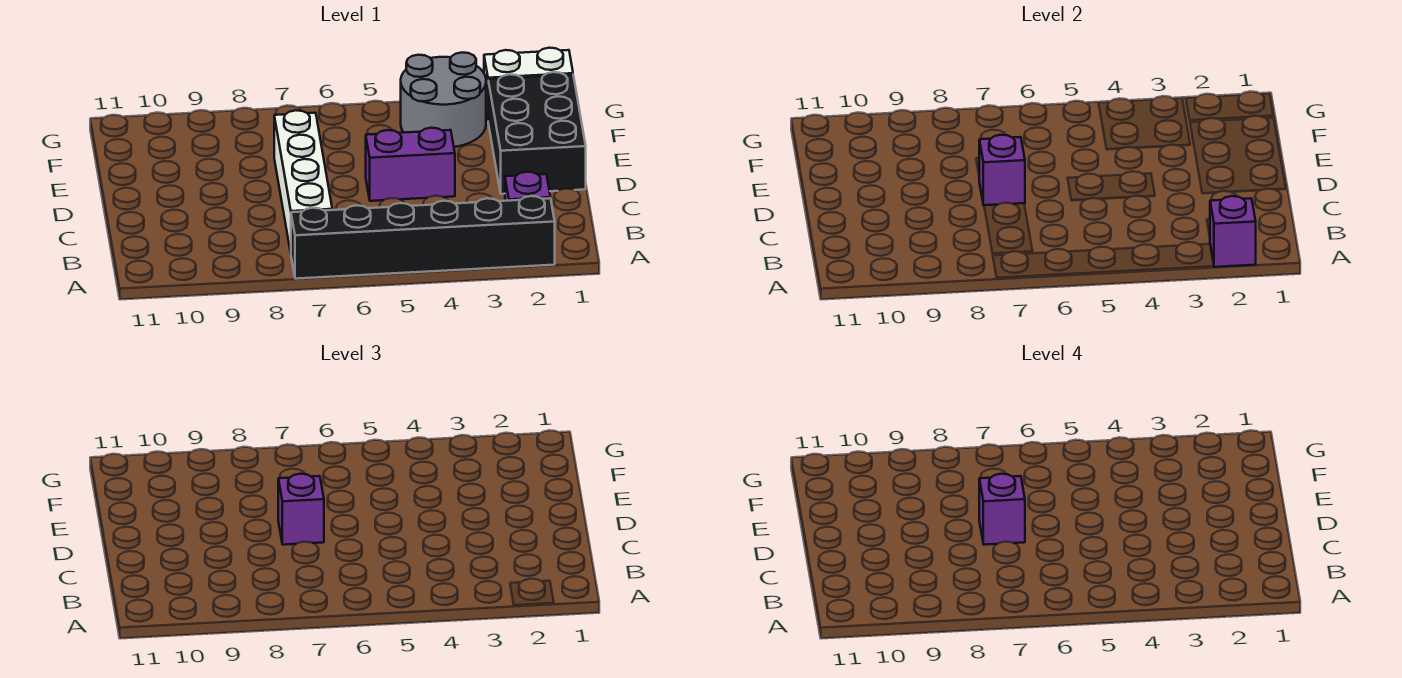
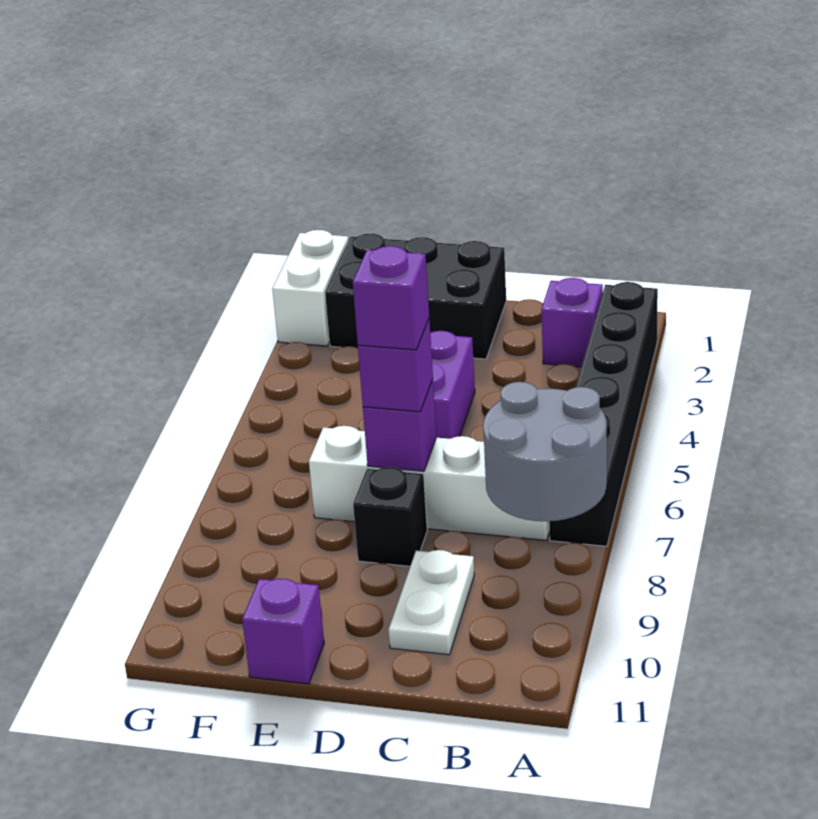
purple brick A2 level 2 -> purple brick E11 level 1
none -> white plate C9:C10 level 1
none -> black brick D8 level 1
grey round brick F3:G4 level 1 -> grey round brick A7:B8 level 2

